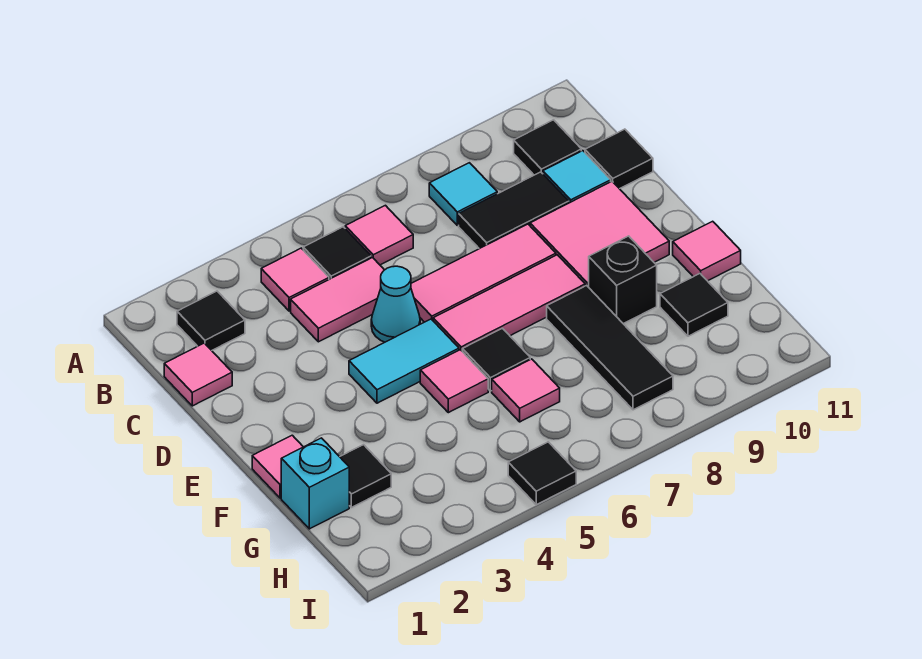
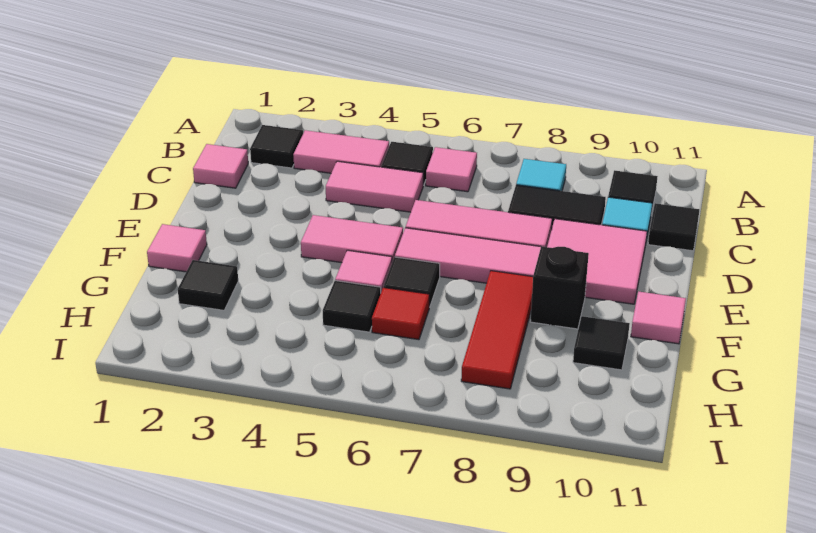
pink tile B4 level 1 -> pink tile B3:B4 level 1
cyan cone D5 level 1 -> none
cyan tile E4:E5 level 1 -> pink tile E4:E5 level 1
black tile F8:H8 level 1 -> red tile F8:H8 level 1
cyan brick G1 level 1 -> none
pink tile G6 level 1 -> red tile G6 level 1
black tile I5 level 1 -> black tile G5 level 1

